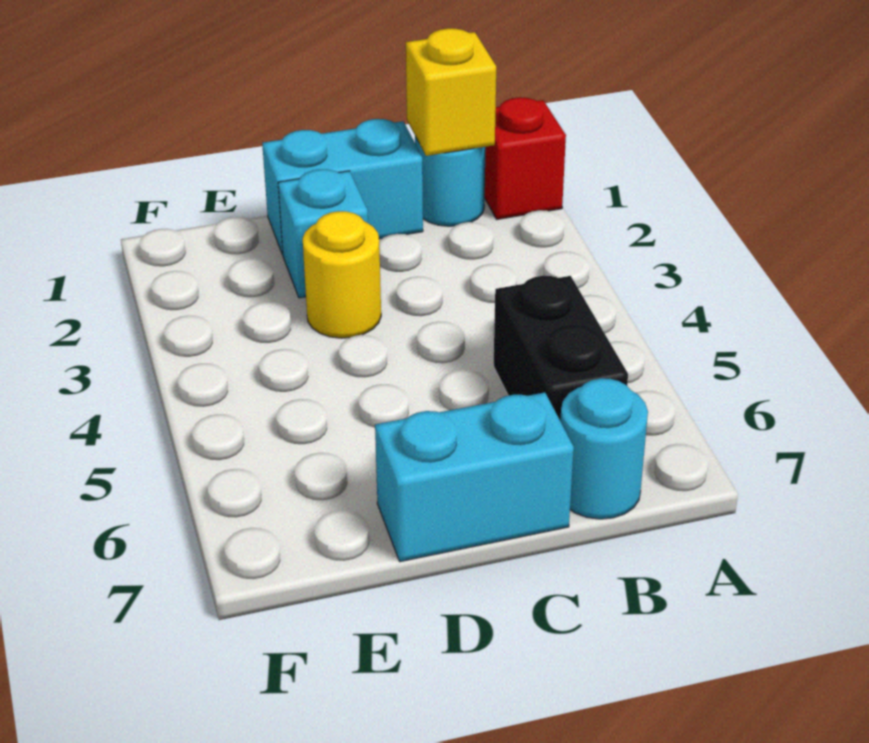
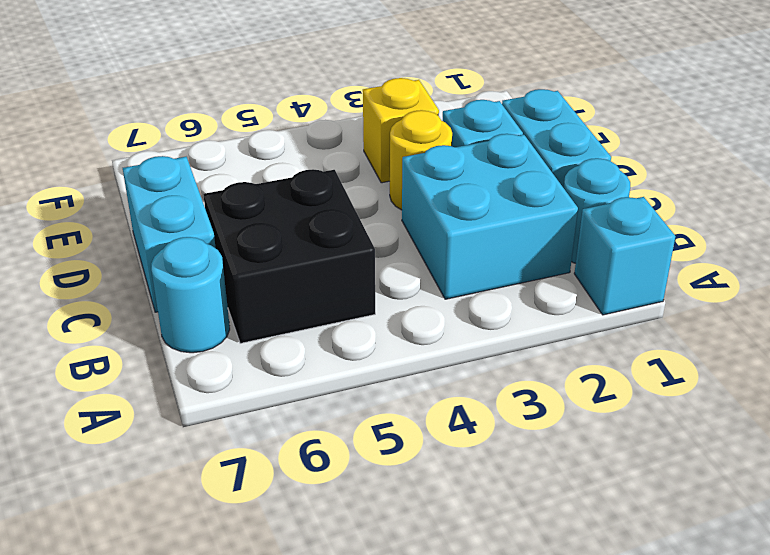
red brick A1 level 1 -> cyan brick A1 level 1
yellow brick B1 level 2 -> yellow brick E3 level 1
none -> cyan brick B2:C3 level 1
black brick B5:B6 level 1 -> black brick B5:C6 level 1

